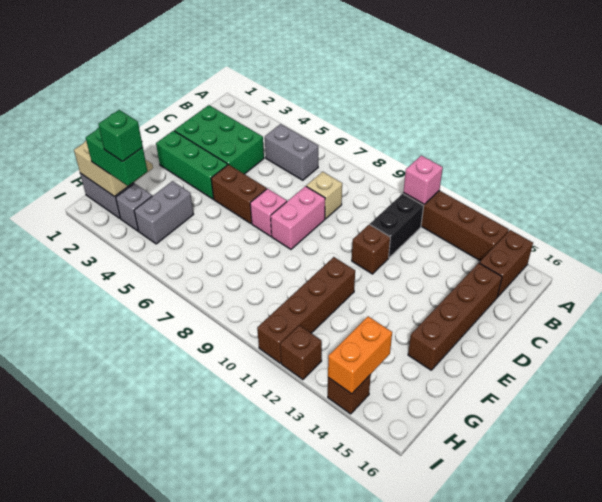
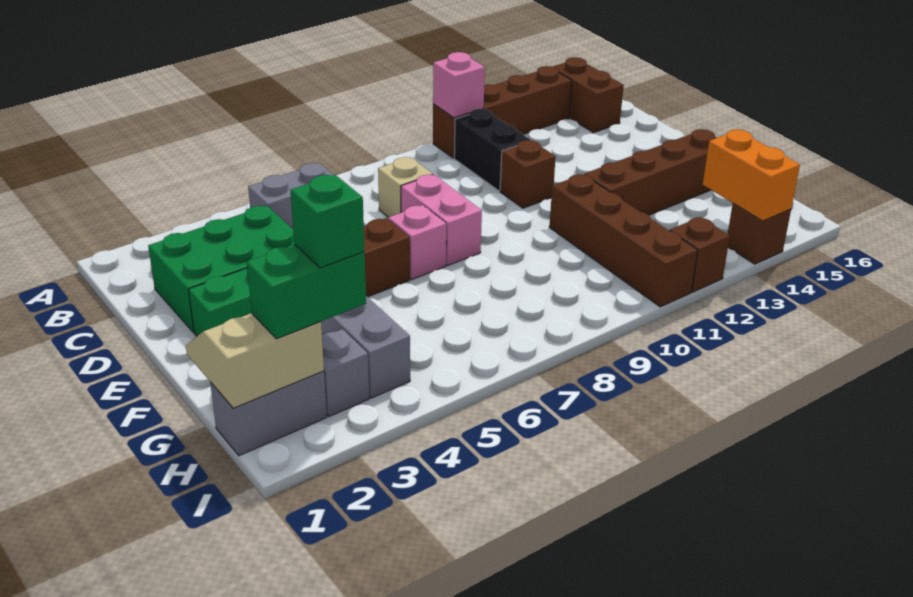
brown brick C15:F15 level 1 -> brown brick F12:F15 level 1

